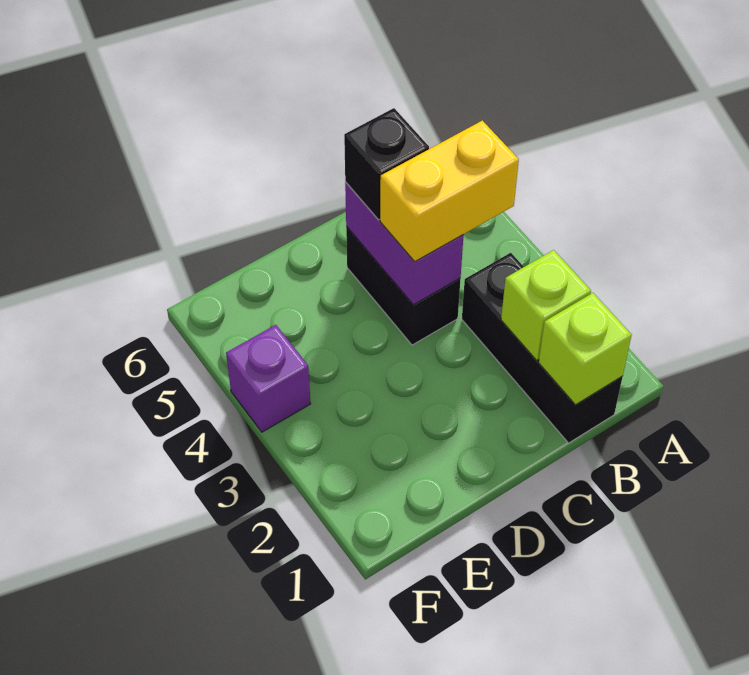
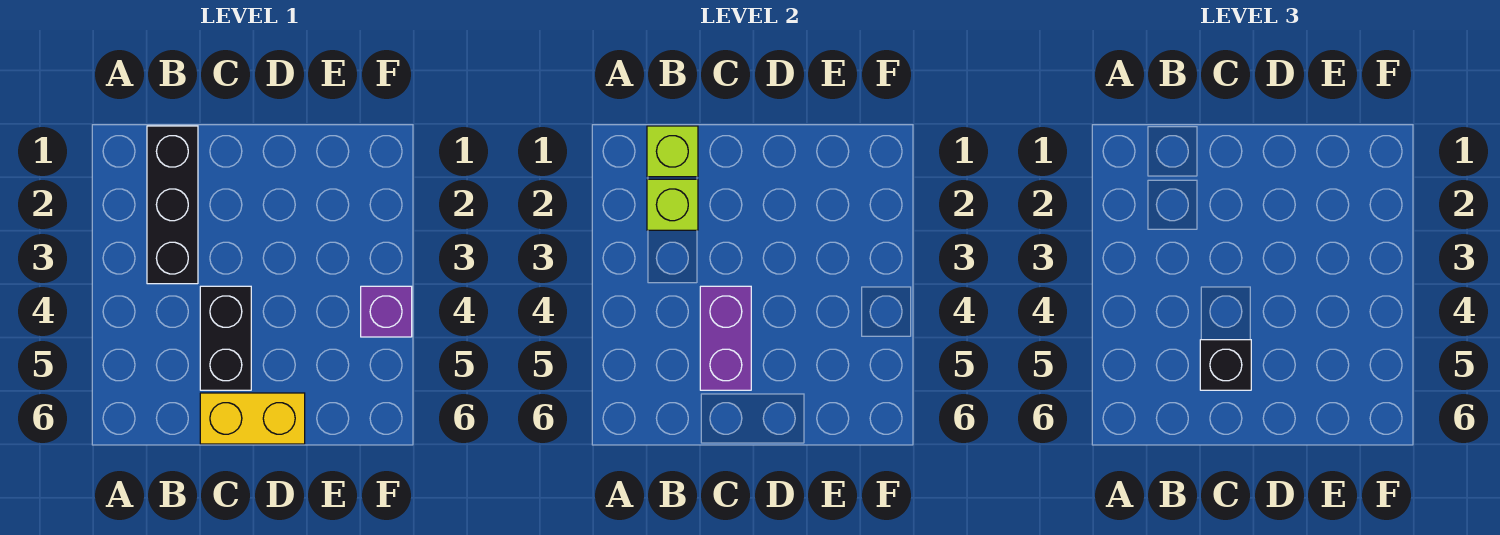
yellow brick B4:C4 level 3 -> yellow brick C6:D6 level 1

